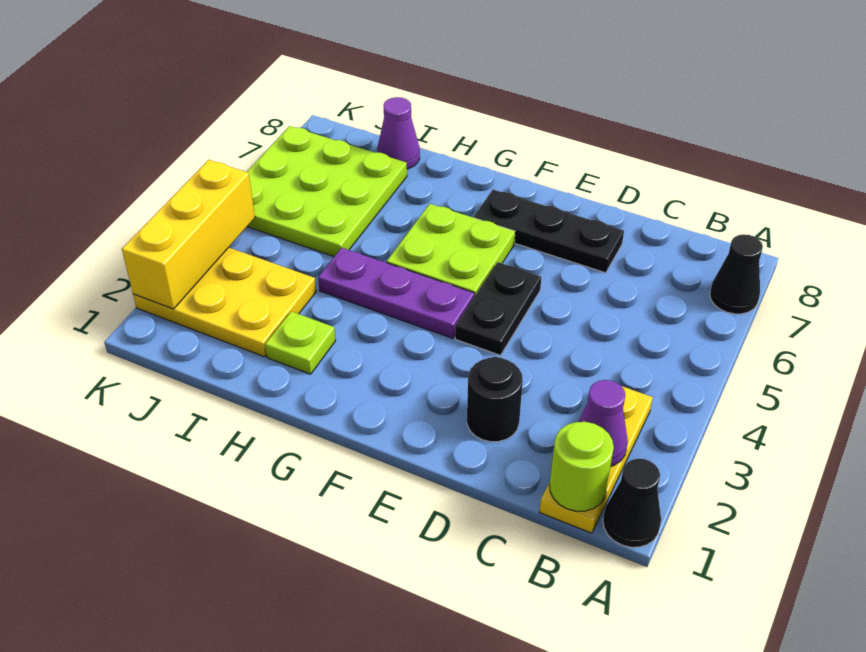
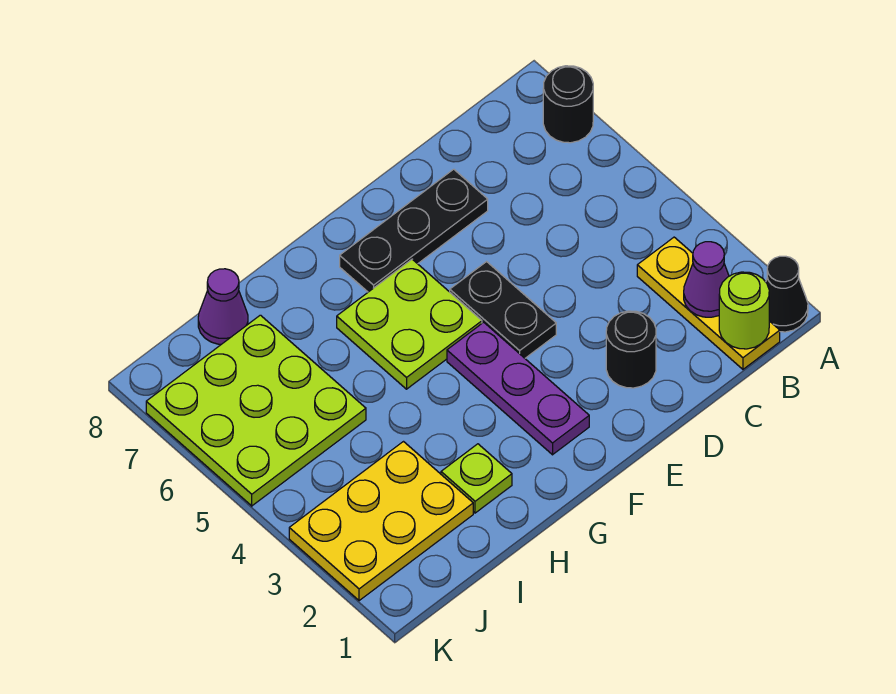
black cone A7 level 1 -> black round brick A7 level 1
purple plate F4:H4 level 1 -> purple plate F2:F4 level 1
yellow brick K2:K4 level 2 -> none

